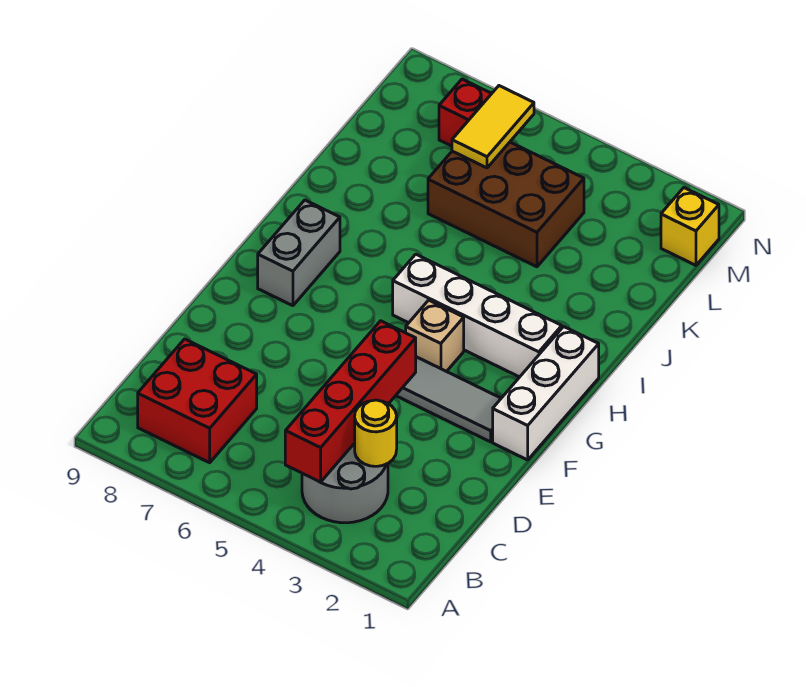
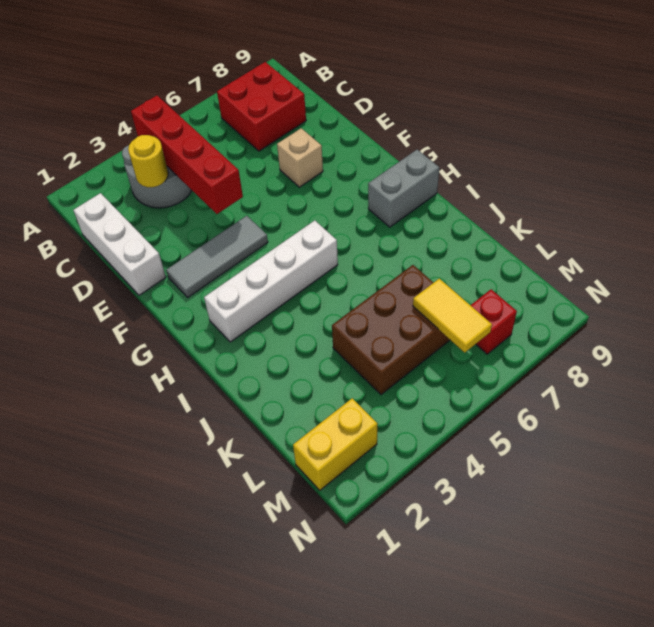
white brick F1:H1 level 1 -> white brick C1:E1 level 1
tan brick G4 level 1 -> tan brick E7 level 1
grey brick G8:H8 level 1 -> grey brick H8:H9 level 1
yellow brick M1 level 1 -> yellow brick M1:M2 level 1

